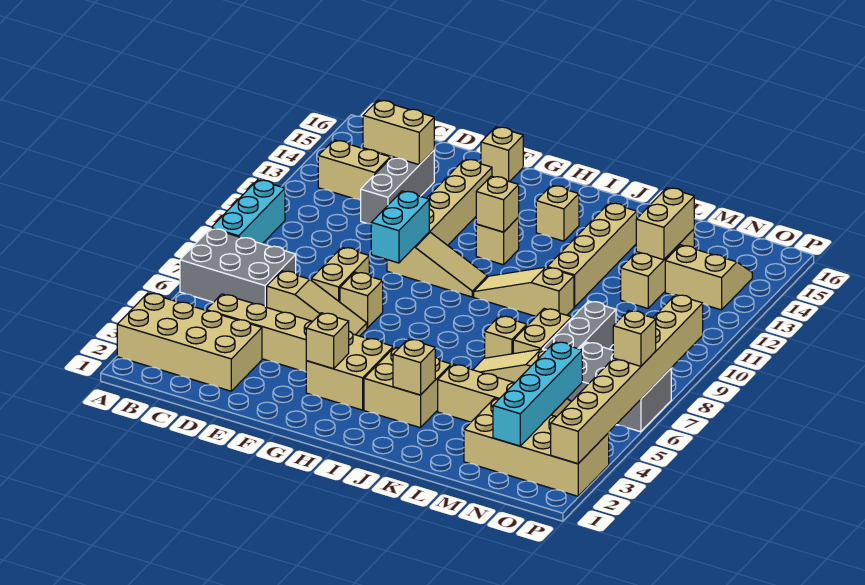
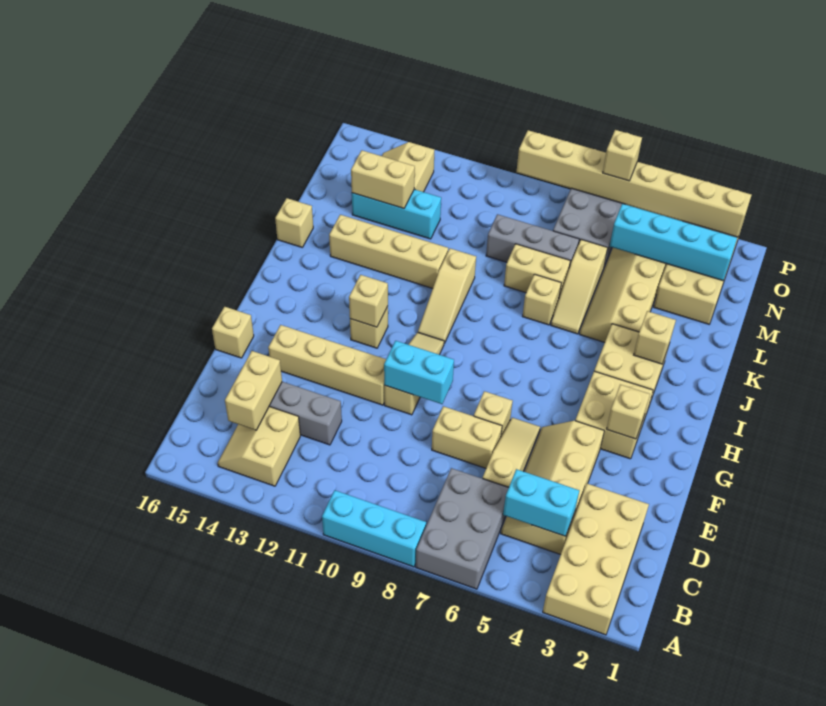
none -> cyan brick C4:C5 level 2
tan brick I14 level 1 -> tan brick K16 level 1
tan brick M12:M14 level 1 -> cyan brick M12:M14 level 1

